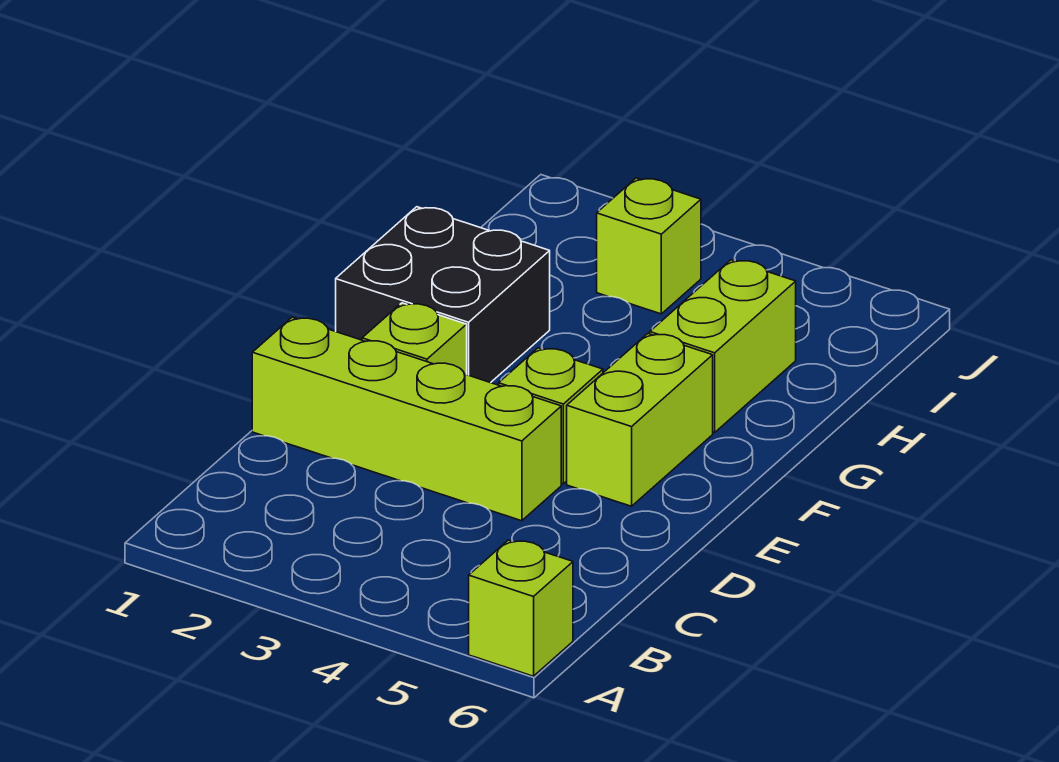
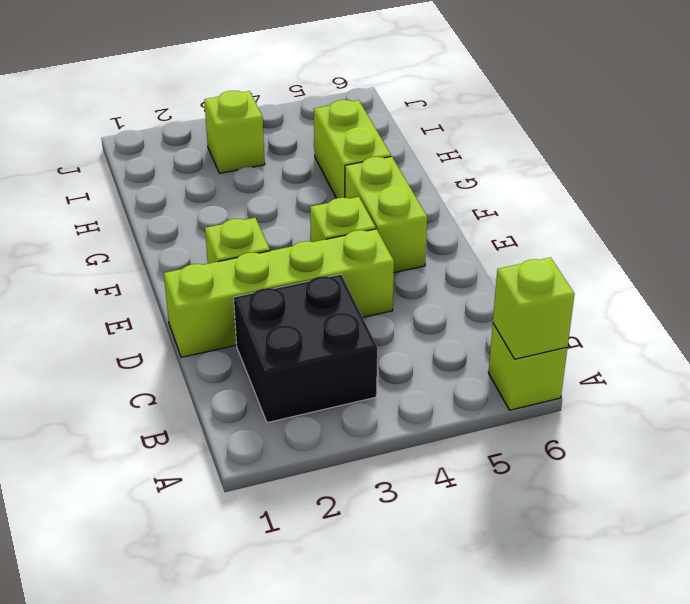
none -> lime brick A6 level 2
black brick F1:G2 level 1 -> black brick B2:C3 level 1

